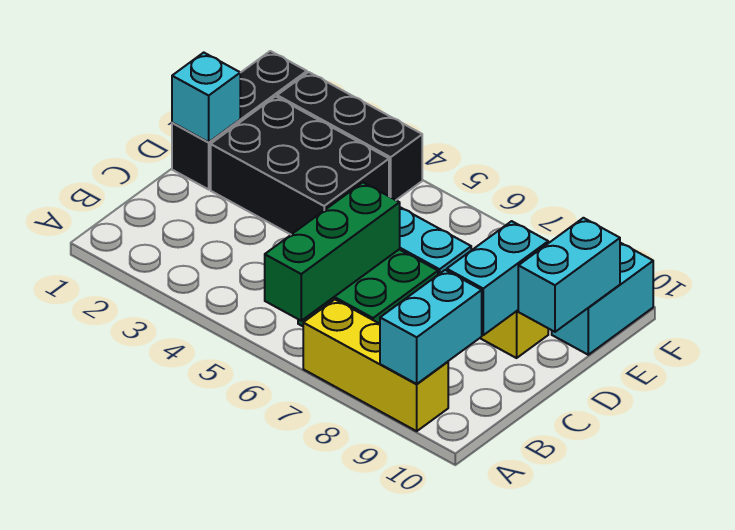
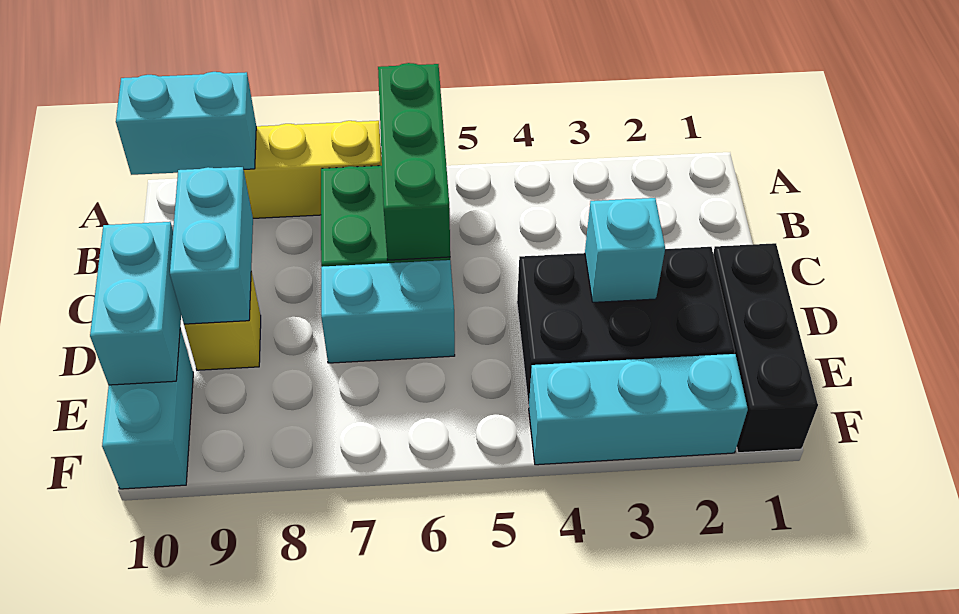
cyan brick A9:B9 level 2 -> cyan brick A9:A10 level 2
cyan brick D1 level 2 -> cyan brick D3 level 2
black brick F2:F4 level 1 -> cyan brick F2:F4 level 1

